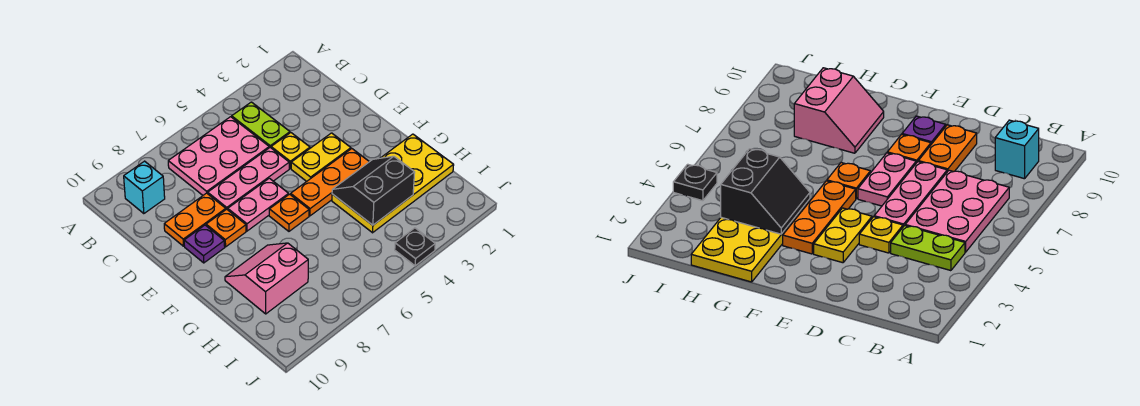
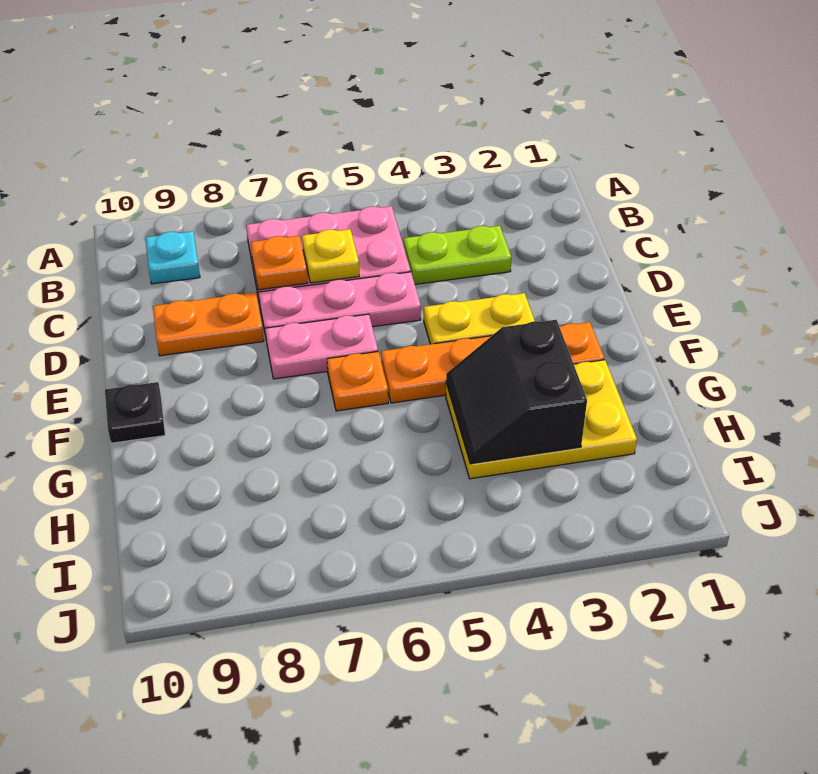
lime plate B4:C4 level 1 -> lime plate C3:C4 level 1
cyan brick B9 level 1 -> cyan plate B9 level 1
yellow plate D4 level 1 -> yellow plate C6 level 2
orange plate E8 level 1 -> orange plate C7 level 2
purple plate E9 level 1 -> none
orange plate F3:F5 level 1 -> orange plate F2:F5 level 1
yellow plate G1:H4 level 1 -> yellow plate G2:H4 level 1
black slope G3:H4 level 2 top H -> black slope G3:H4 level 2 top 3
pink slope G8:H9 level 1 top H -> none
black plate J4 level 1 -> black plate F10 level 1

